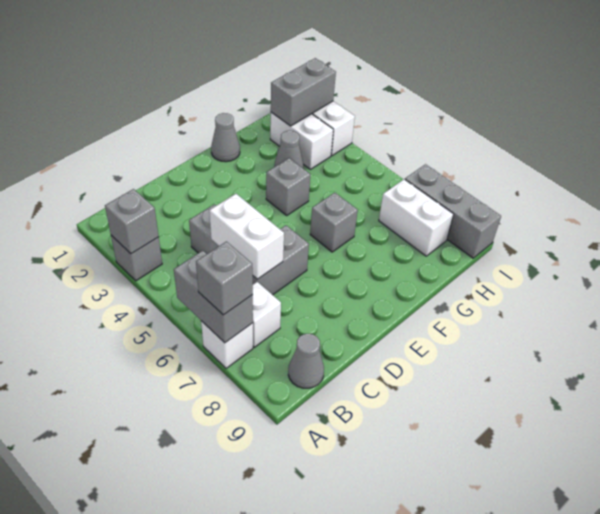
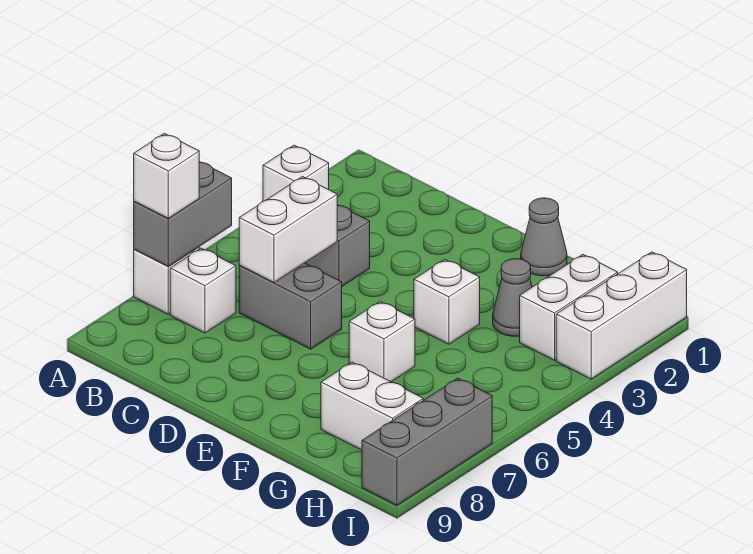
grey brick A3 level 1 -> white brick A3 level 1
grey brick A3 level 2 -> none
grey brick A7 level 3 -> white brick A7 level 3
grey cone B9 level 1 -> none
grey brick F4 level 1 -> white brick F4 level 1
grey brick F6 level 1 -> white brick F6 level 1
grey brick H2:I2 level 2 -> none
white brick H7:H8 level 1 -> white brick G8:H8 level 1

